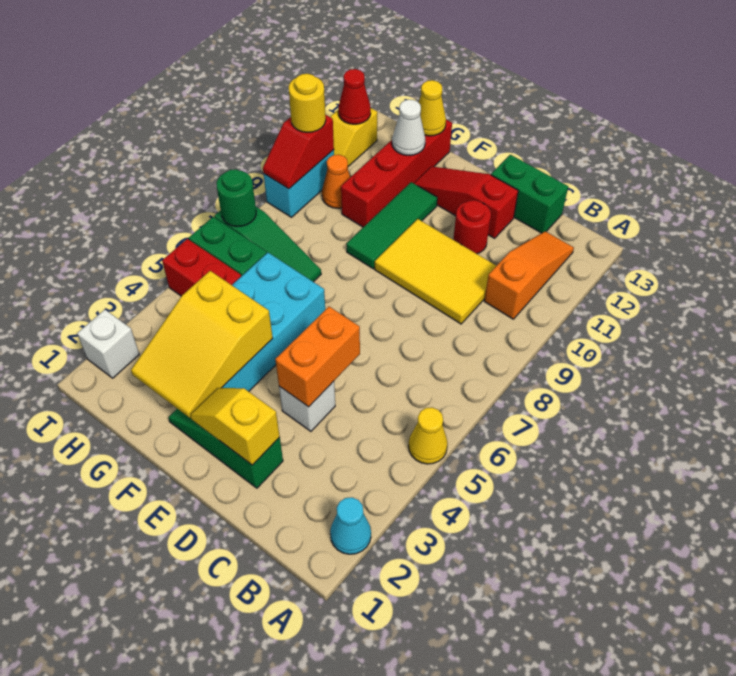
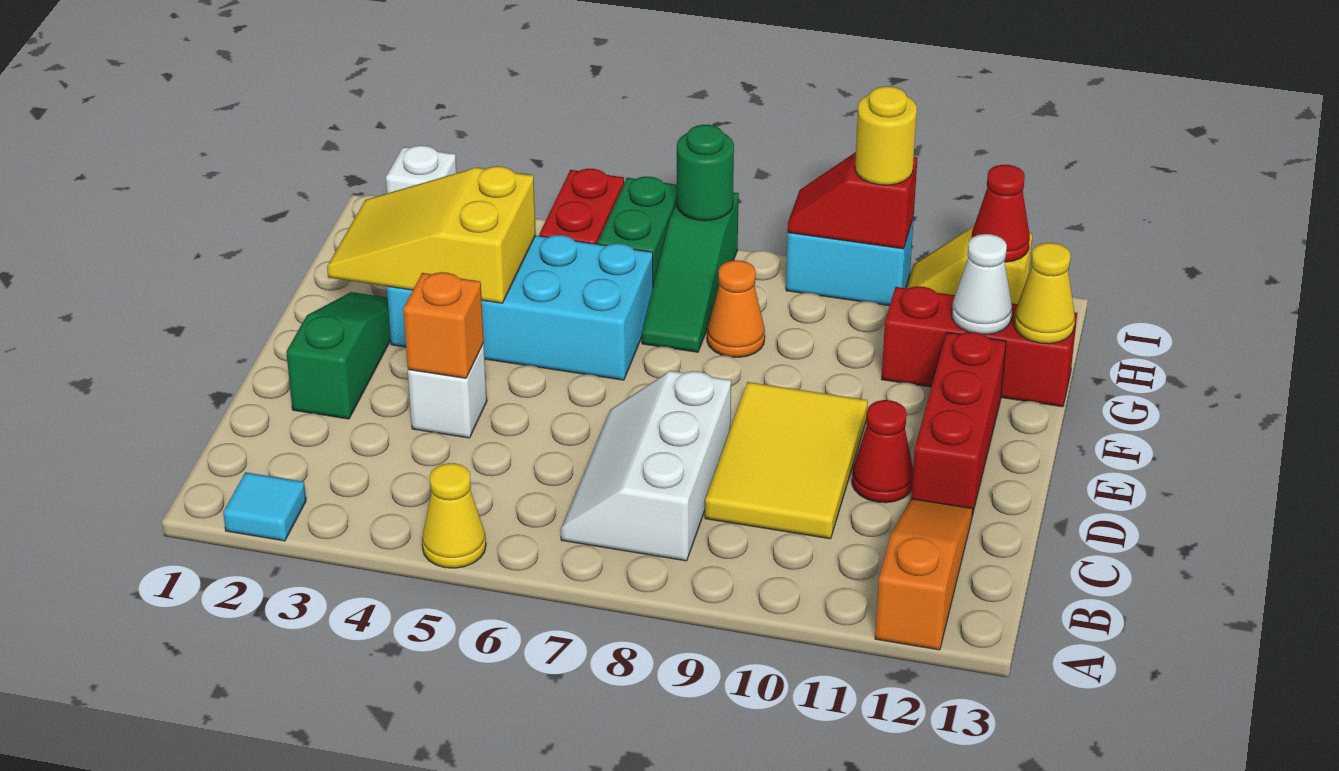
cyan cone A2 level 1 -> cyan tile A2 level 1
none -> white slope B7:D8 level 1 top 8
orange slope B10:B12 level 1 top 10 -> orange slope A12:C12 level 1 top A
green brick C13:D13 level 1 -> none
yellow slope D2:E2 level 2 top D -> none
orange brick D4:D5 level 2 -> orange brick D4 level 2
red round brick D11 level 1 -> red cone D11 level 1
red slope D12:F12 level 1 top D -> red brick D12:F12 level 1
green tile F9:F11 level 1 -> none
red brick G10:G13 level 1 -> red brick G11:G13 level 1
orange cone H10 level 1 -> orange cone G8 level 1

